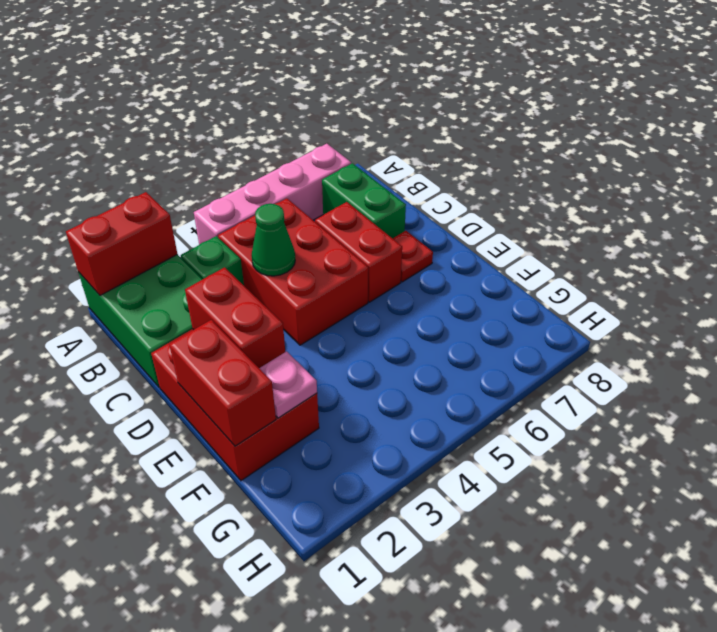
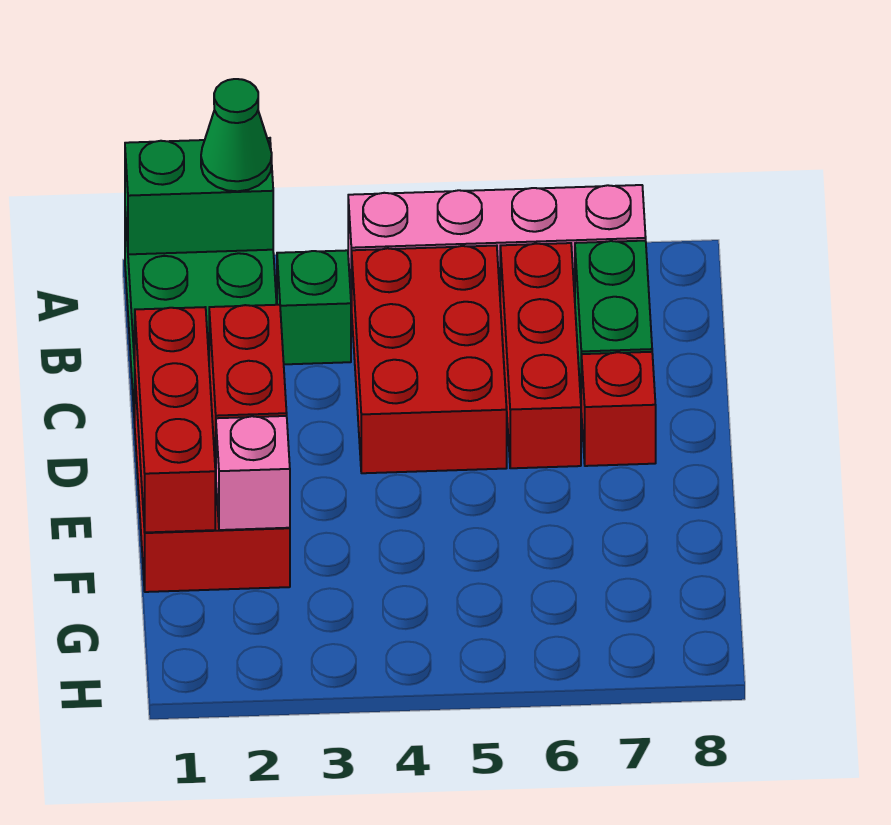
red brick A1:A2 level 2 -> green brick A1:A2 level 2
green cone C4 level 2 -> green cone A2 level 3
red brick C6:D6 level 1 -> red brick B6:D6 level 1
red plate D7 level 1 -> red brick D7 level 1
red brick E1:F1 level 2 -> red brick D1:F1 level 2
pink plate F2 level 2 -> pink brick F2 level 2

